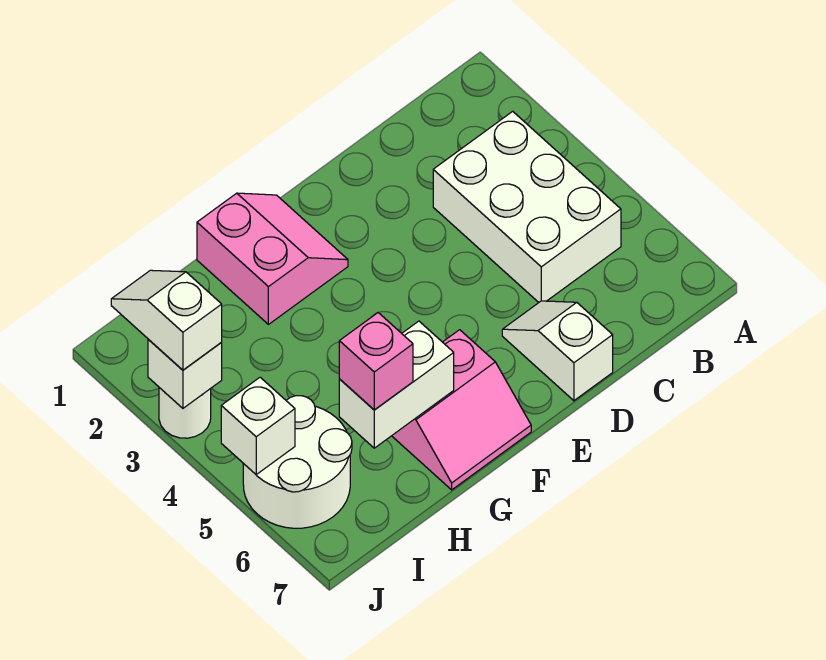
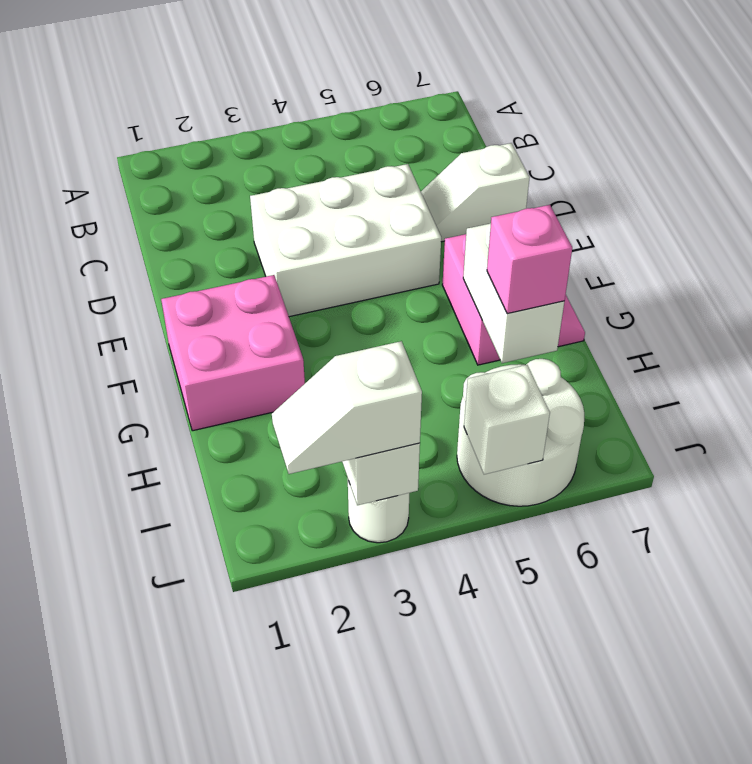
white brick B3:C5 level 1 -> white brick D3:E5 level 1
pink slope F1:G2 level 1 top G -> pink brick F1:G2 level 1

